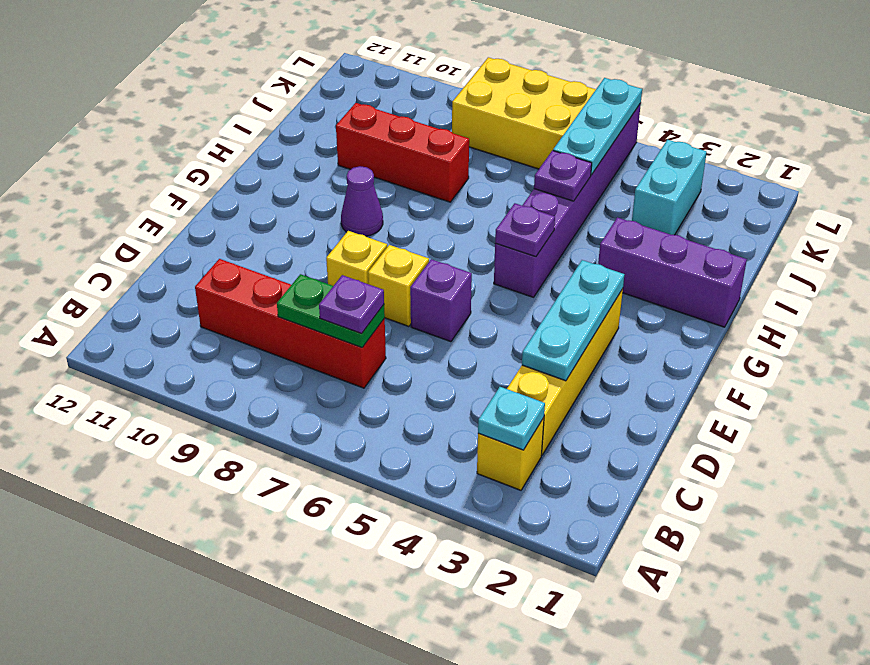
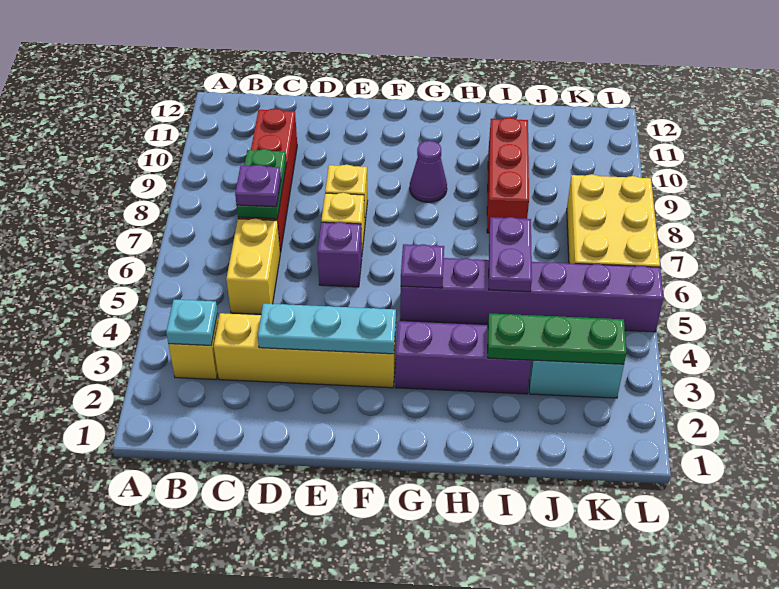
none -> yellow brick C5:C6 level 1
purple brick H1:H3 level 1 -> purple brick G3:I3 level 1
none -> green plate I3:K3 level 2
purple plate I5 level 2 -> purple plate I5:I6 level 2
cyan plate J5:L5 level 2 -> none

